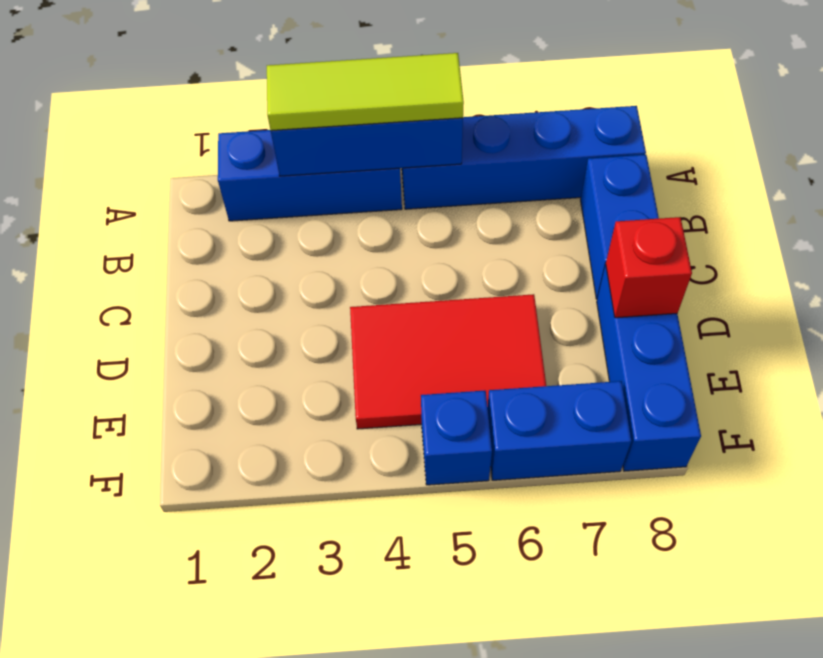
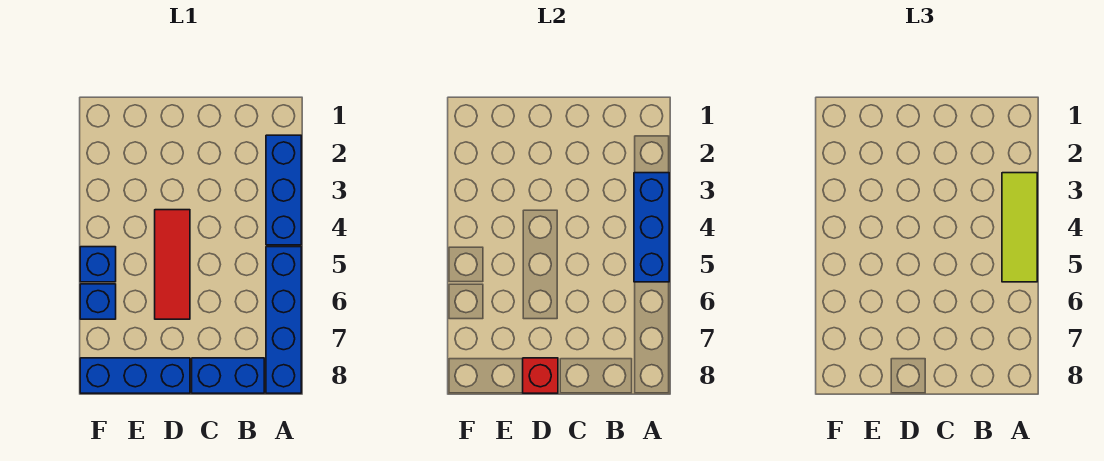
red tile D4:E6 level 1 -> red tile D4:D6 level 1
blue brick F6:F7 level 1 -> blue brick F6 level 1

